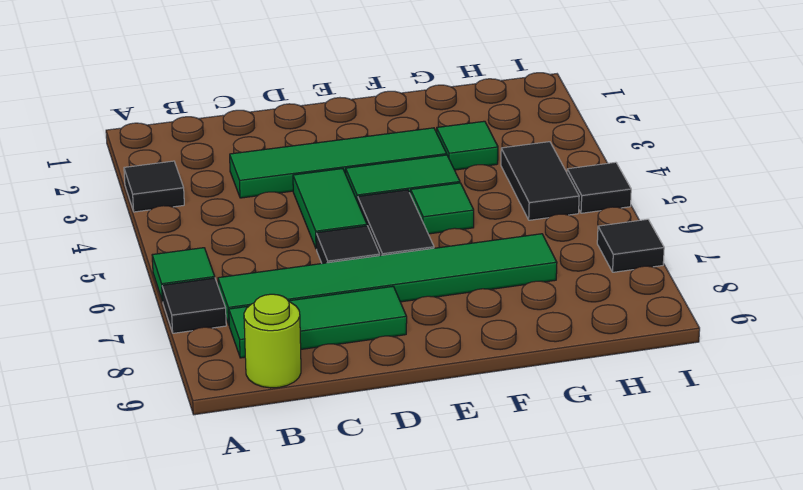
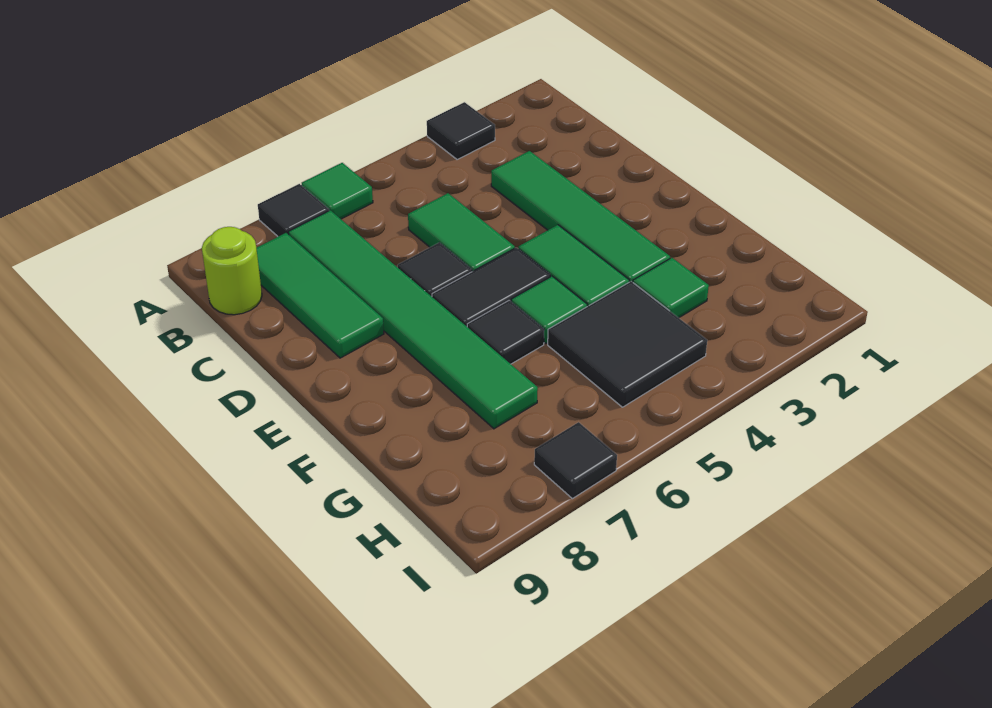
green tile D4:D5 level 1 -> green tile C5:D5 level 1
black tile H4:H5 level 1 -> black tile G4:H5 level 1
black tile I5 level 1 -> black tile F6 level 1

